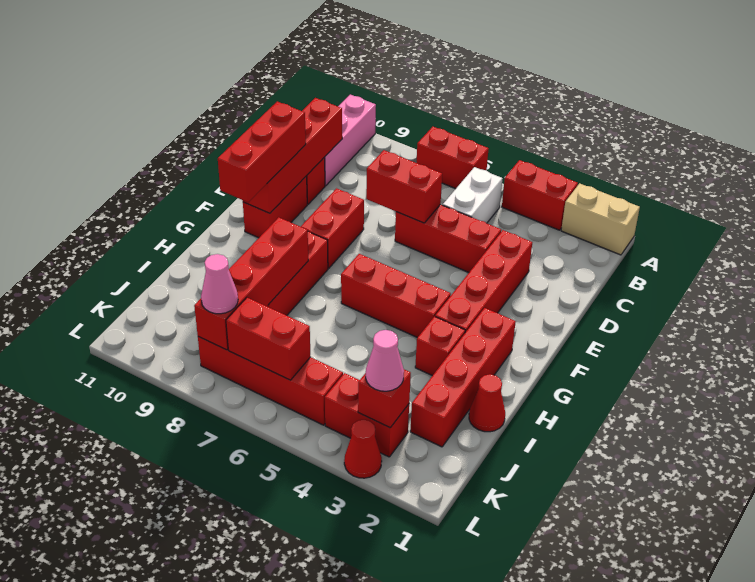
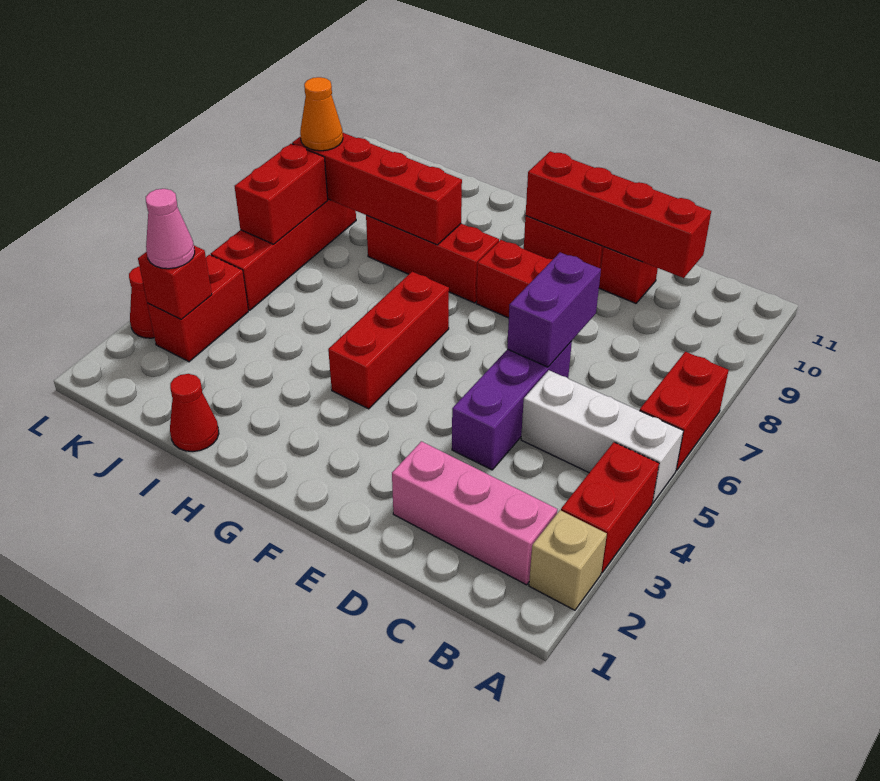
tan brick A1:A2 level 1 -> tan brick A2 level 1
pink brick A10:C10 level 1 -> pink brick B2:D2 level 1
white brick B5:C5 level 1 -> white brick A5:C5 level 1
red brick D3:G3 level 1 -> none
red brick D4:D6 level 1 -> purple brick D4:D6 level 1
red brick D6:D7 level 2 -> purple brick D6:D7 level 2
red brick E10:G10 level 3 -> none
red brick G2:J2 level 1 -> none
red brick H3 level 1 -> none
pink cone K8 level 3 -> orange cone K8 level 3

